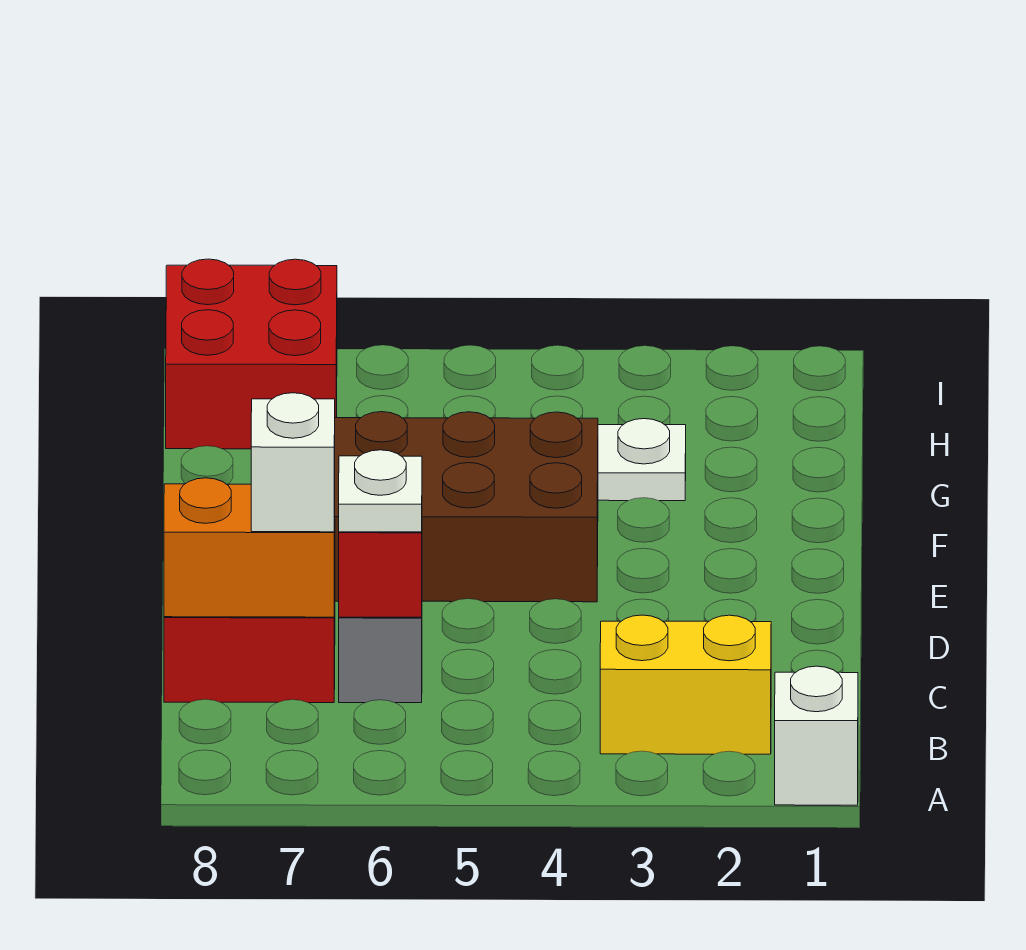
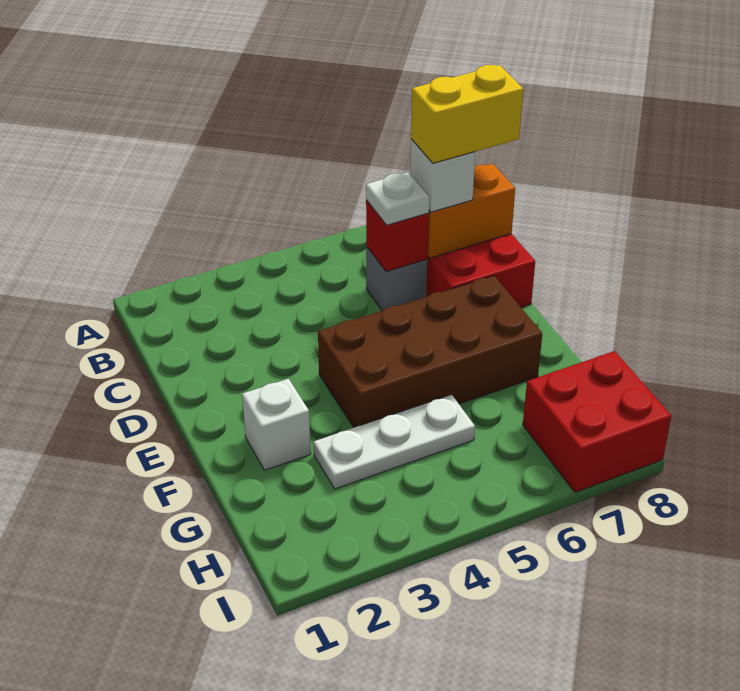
white brick A1 level 1 -> white brick F2 level 1
yellow brick B2:B3 level 1 -> yellow brick C7:C8 level 4

